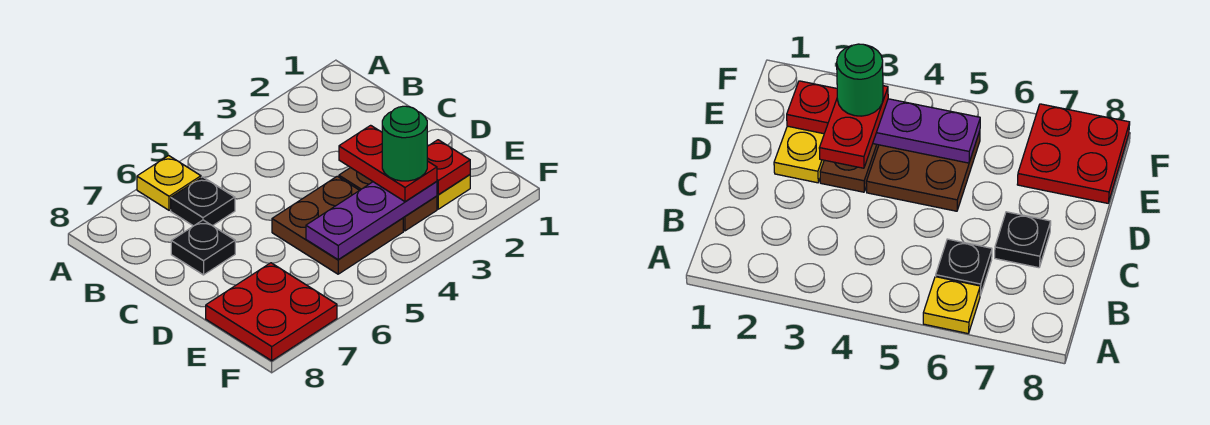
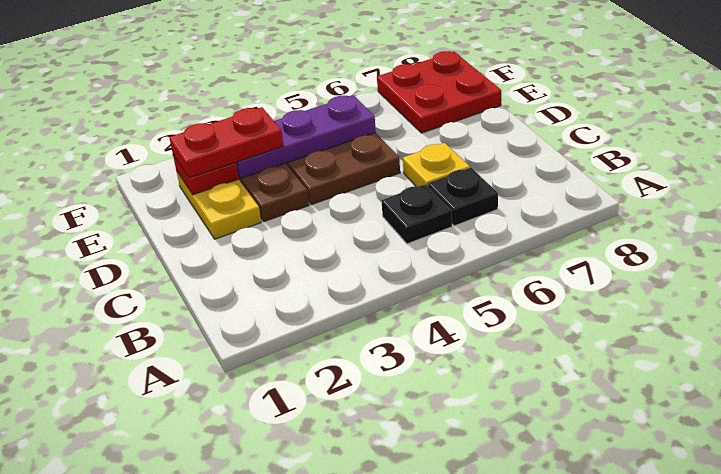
yellow plate A6 level 1 -> yellow plate C6 level 1
black plate C7 level 1 -> black plate B5 level 1
red plate D3:E3 level 3 -> red plate E2:E3 level 3
green round brick E3 level 4 -> none

